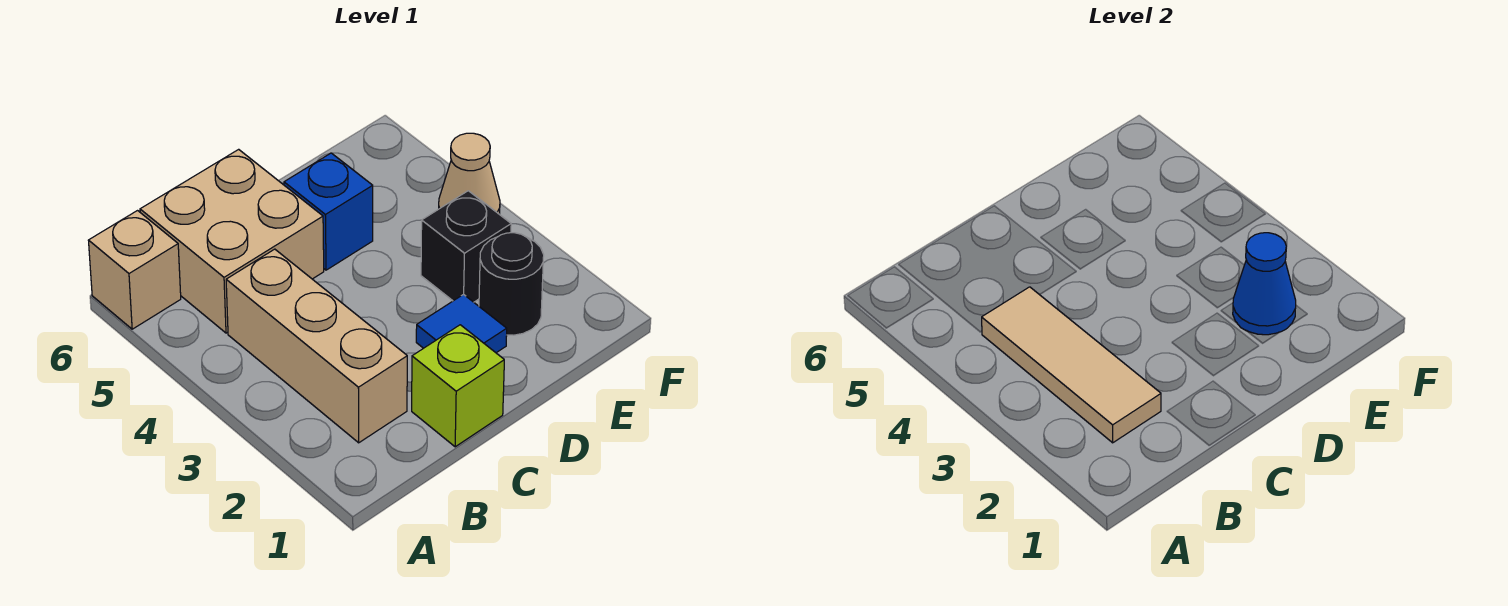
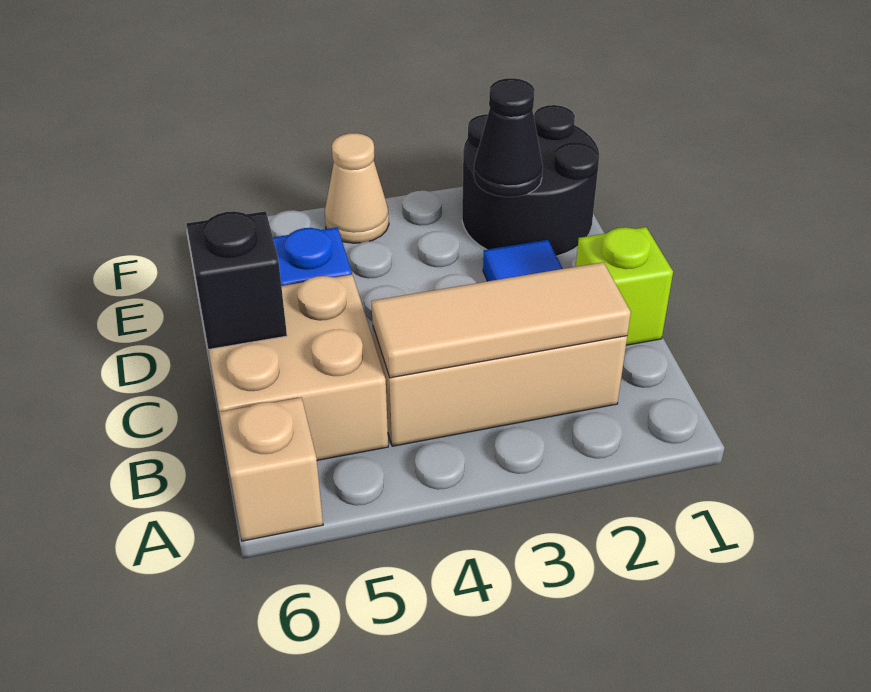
black round brick E2 level 1 -> black round brick E1:F2 level 1
blue cone E2 level 2 -> black cone E2 level 2
black brick E3 level 1 -> black brick C6 level 2

